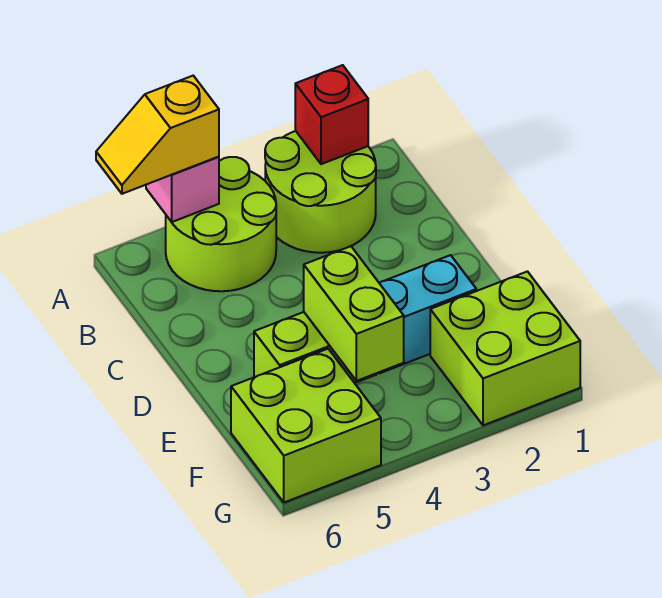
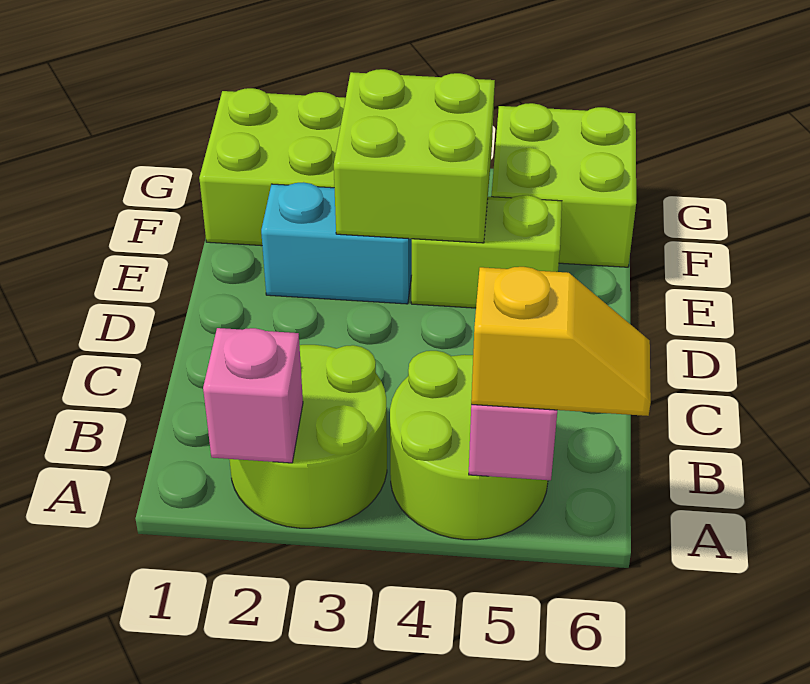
red brick A2 level 2 -> pink brick A2 level 2
lime brick E4:F4 level 2 -> lime brick E3:F4 level 2

